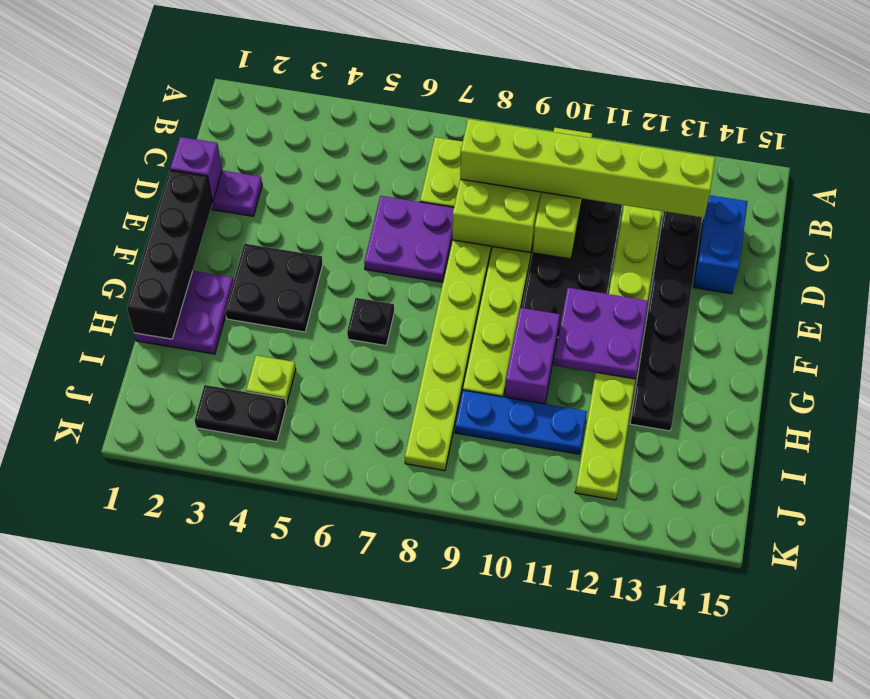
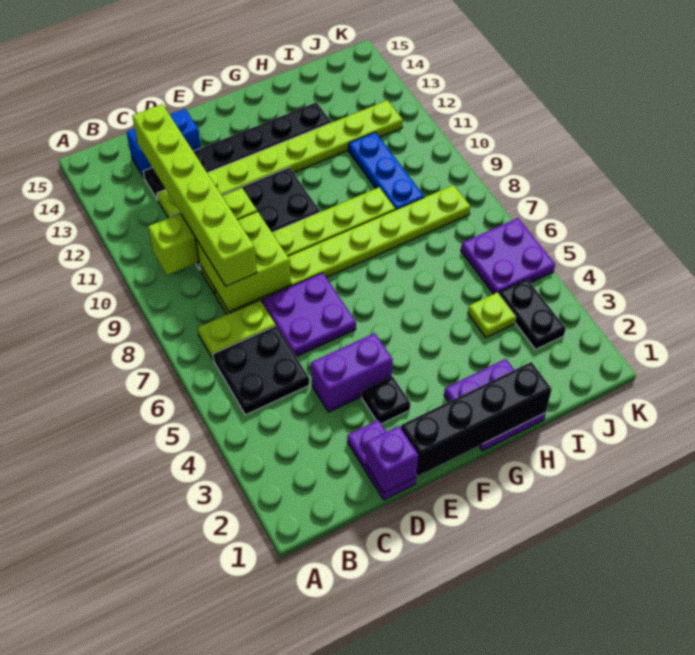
black plate F3:G4 level 1 -> black plate B5:C6 level 1
purple plate F11:G12 level 2 -> purple plate J5:K6 level 1
black plate G6 level 1 -> black plate E3 level 1
purple brick G10:H10 level 1 -> purple brick D4:E4 level 1

